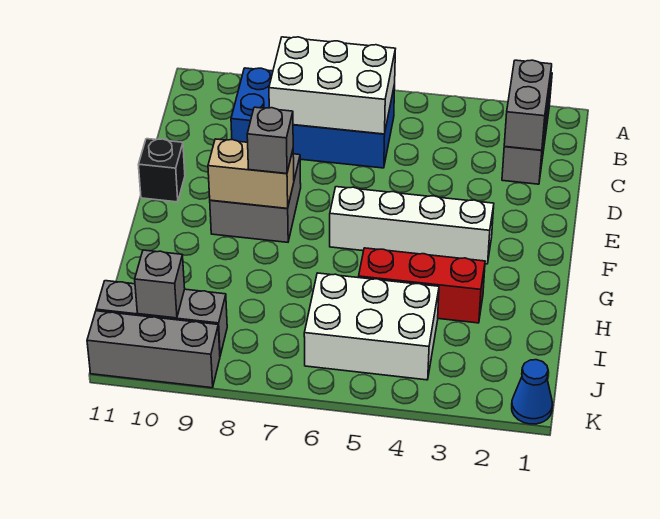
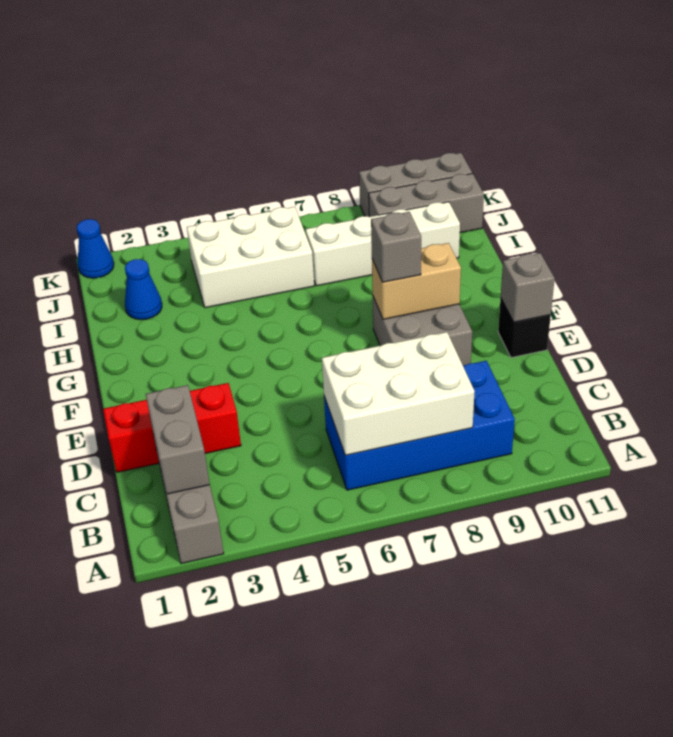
white brick F3:F6 level 1 -> white brick I7:I10 level 1
red brick H3:H5 level 1 -> red brick D1:D3 level 1
none -> blue cone I2 level 1
grey brick J10 level 2 -> grey brick E11 level 2

